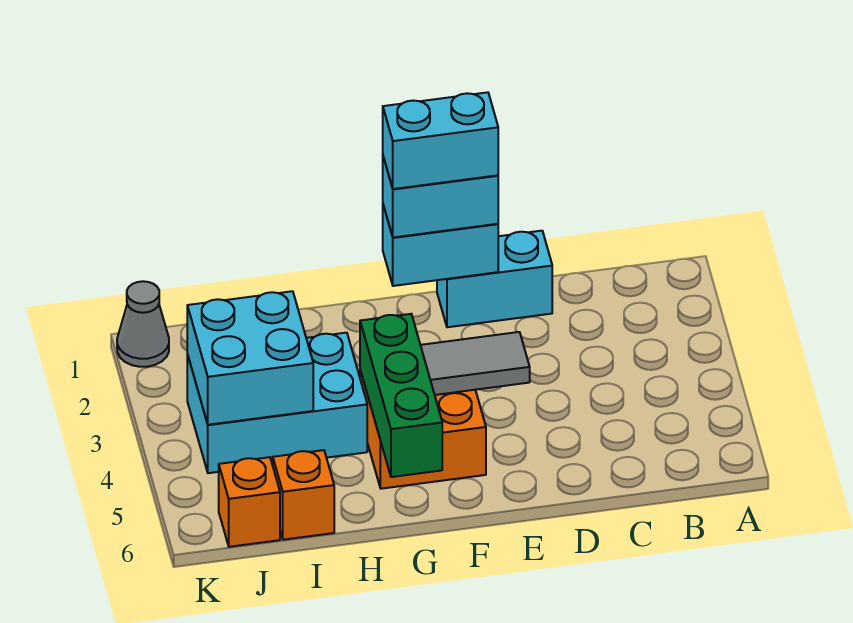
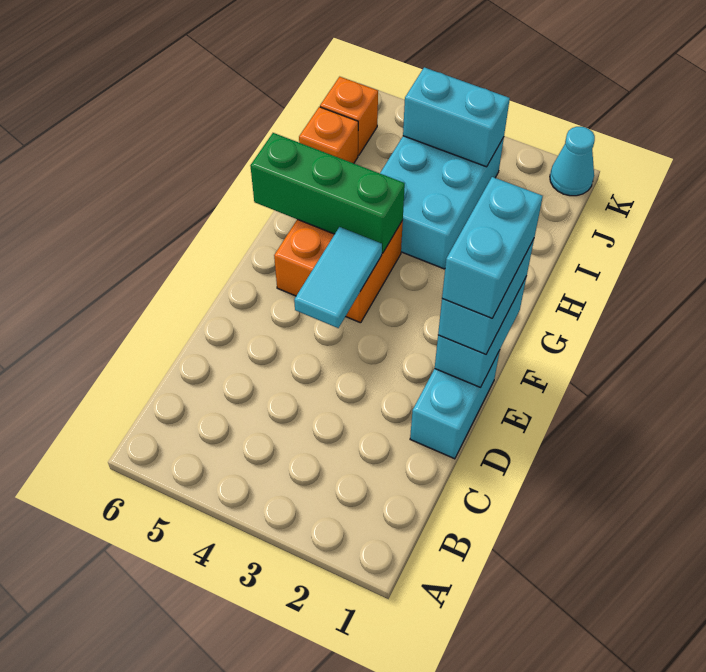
grey tile E4:F4 level 2 -> cyan tile E4:F4 level 2
cyan brick I3:J4 level 2 -> cyan brick J3:J4 level 2
grey cone K1 level 1 -> cyan cone K1 level 1

